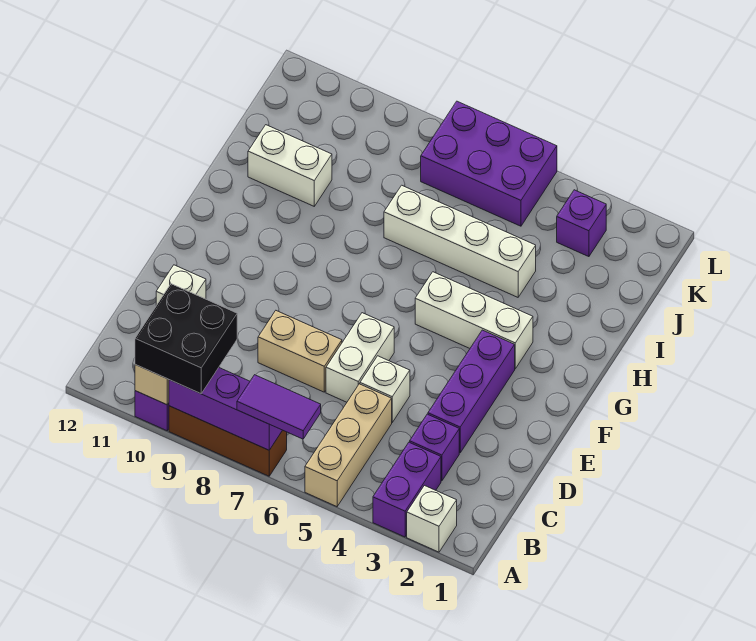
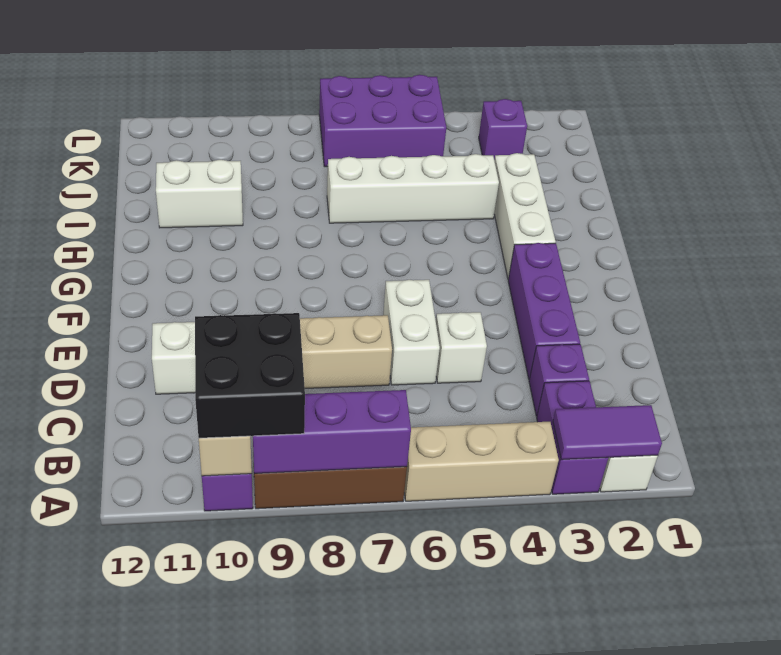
tan brick A5:C5 level 1 -> tan brick A4:A6 level 1
purple tile A6:A7 level 3 -> purple tile A2:A3 level 2
white brick G3:G5 level 1 -> white brick G3:I3 level 1

